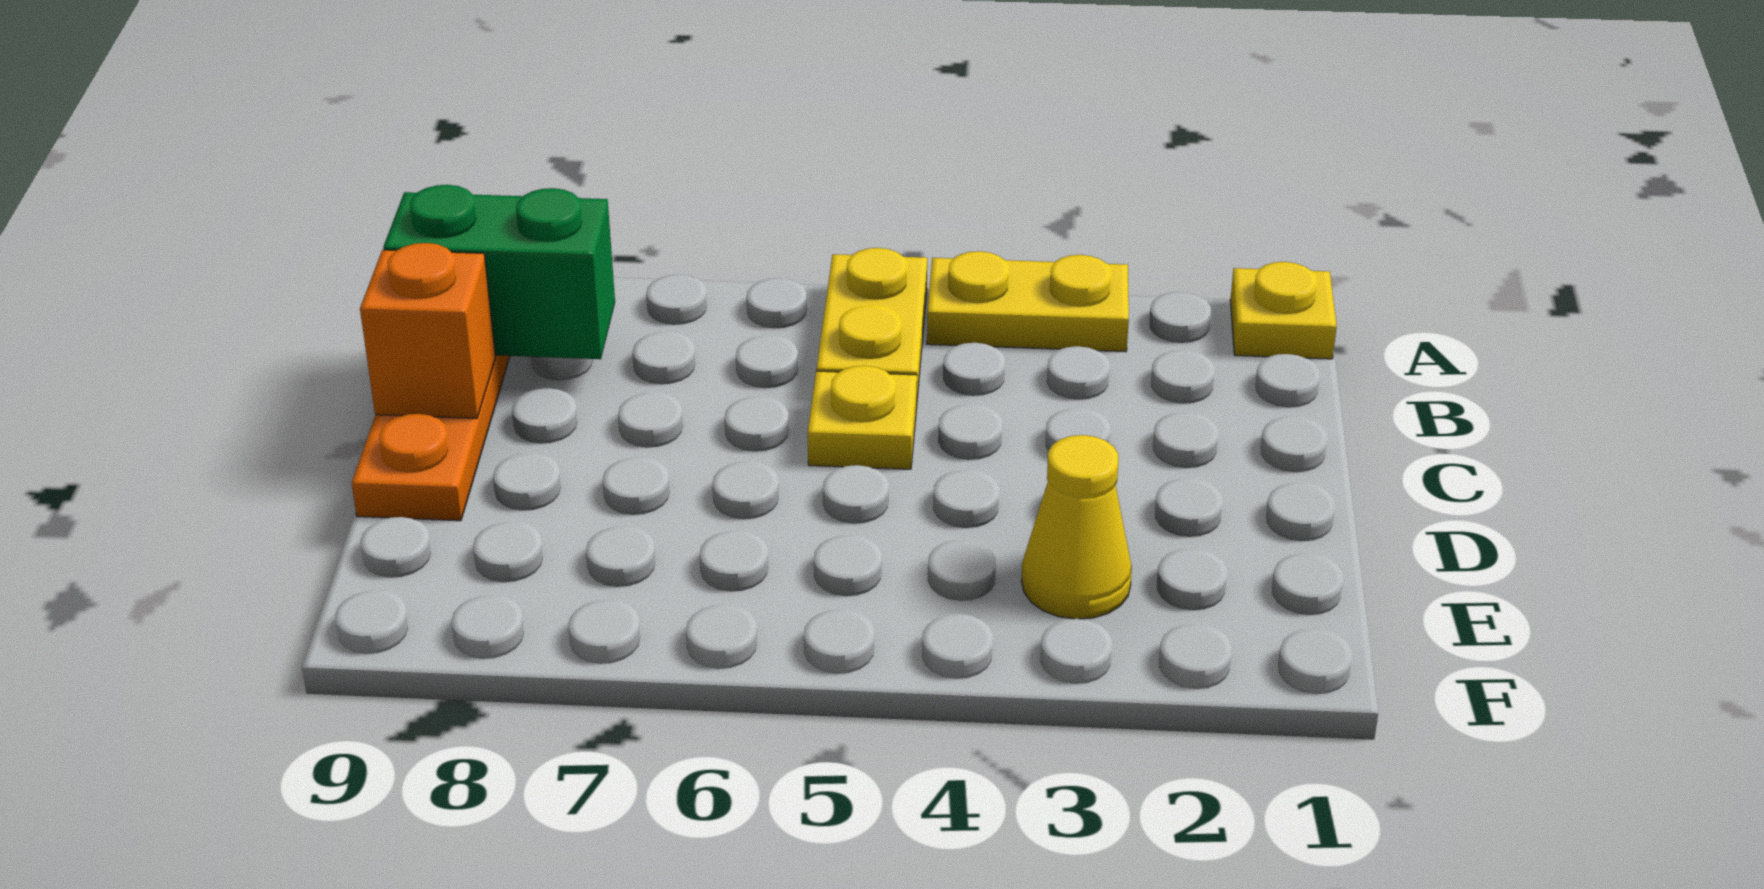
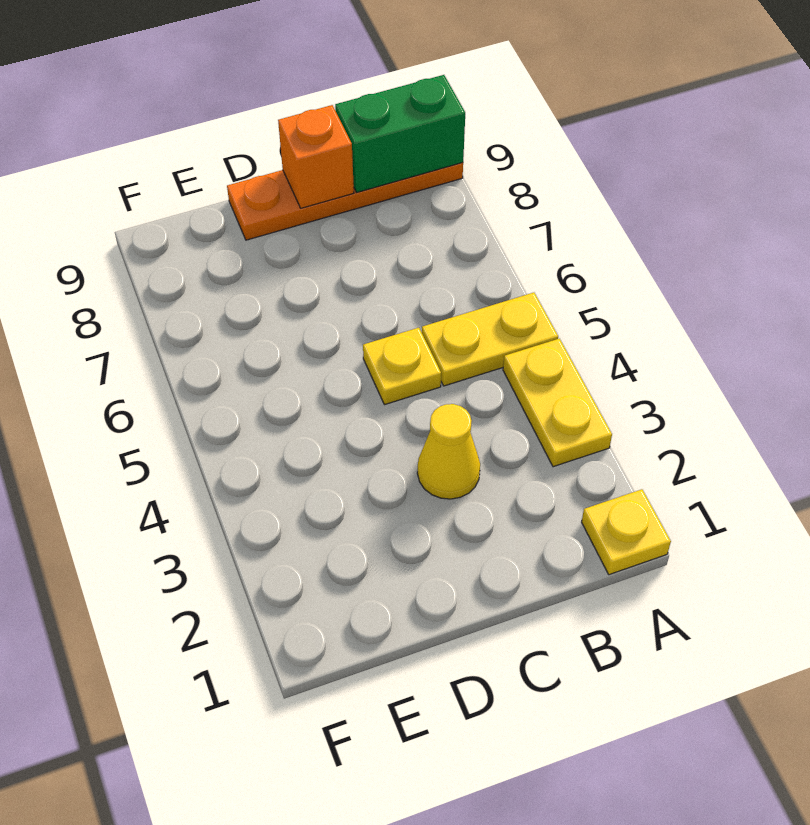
green brick B8:B9 level 2 -> green brick A9:B9 level 2
yellow cone E3 level 1 -> yellow cone C3 level 1

